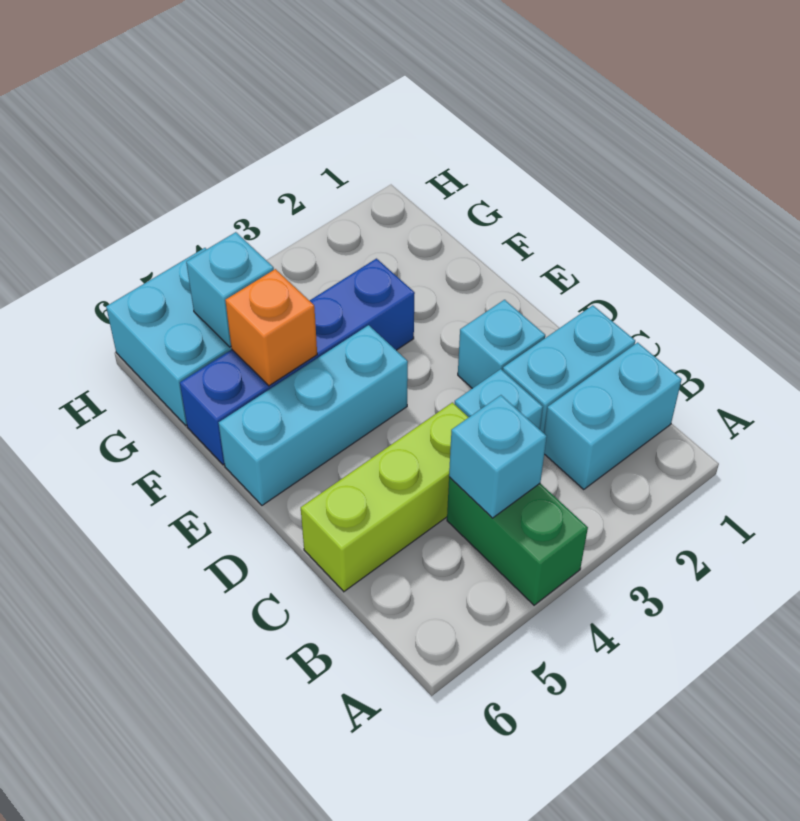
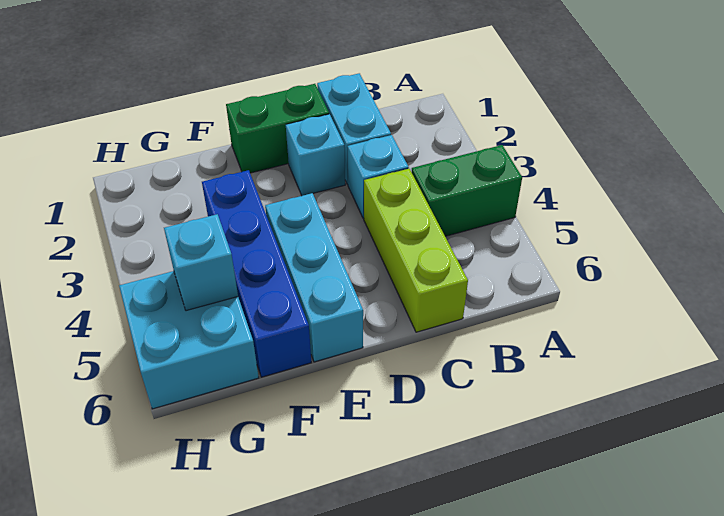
cyan brick B1:B2 level 1 -> none
cyan brick B4 level 2 -> none
none -> green brick D1:E1 level 1
orange brick F5 level 2 -> none

